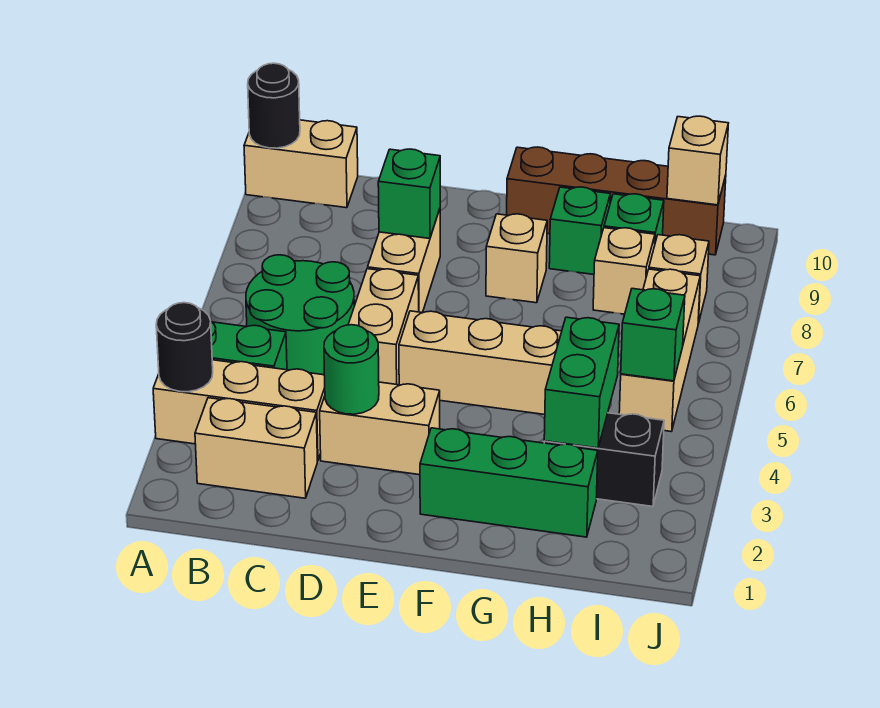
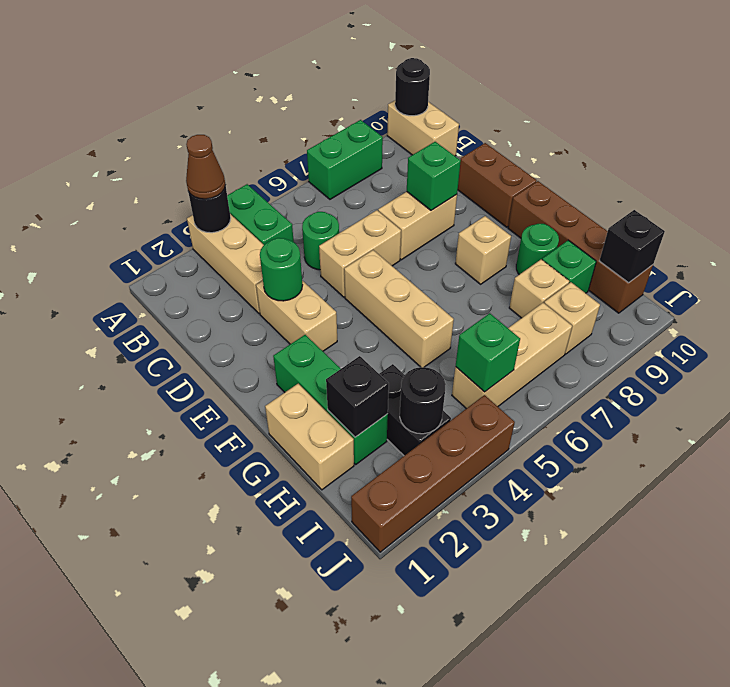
none -> brown cone A3 level 3
tan brick B2:C2 level 1 -> tan brick G1:H1 level 1
green round brick B5:C6 level 1 -> green round brick C5 level 1
none -> brown brick D10:E10 level 1
green brick G9 level 1 -> green round brick G9 level 1
none -> black brick H2 level 2
green brick H3:H4 level 2 -> green brick A7:A8 level 1
none -> black round brick I3 level 2
tan brick I10 level 2 -> black brick I10 level 2
none -> brown brick J1:J4 level 1

